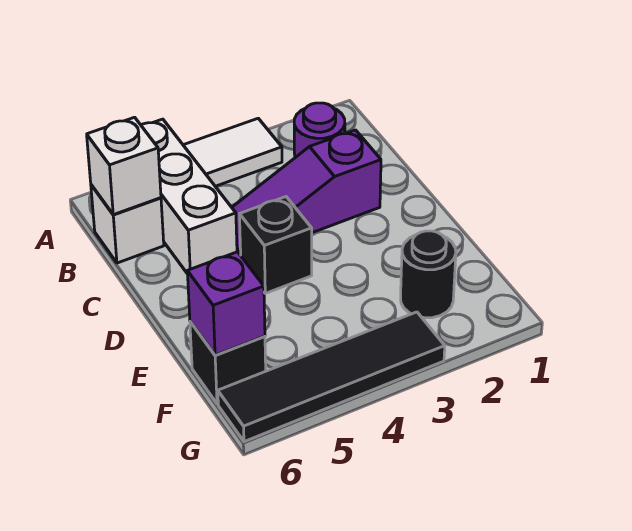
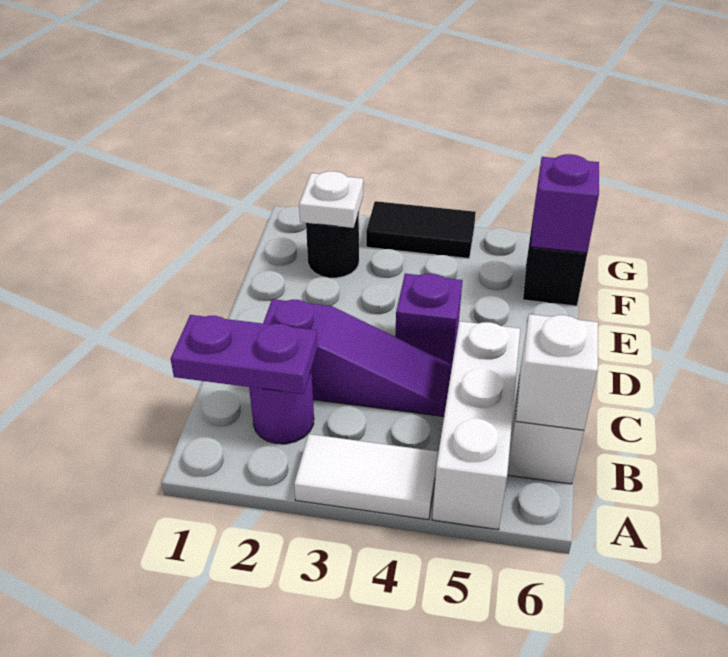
none -> purple plate B1:B2 level 2
black brick D4 level 1 -> purple brick D4 level 1
none -> white plate F2 level 2
black tile G3:G6 level 1 -> black tile G3:G4 level 1

